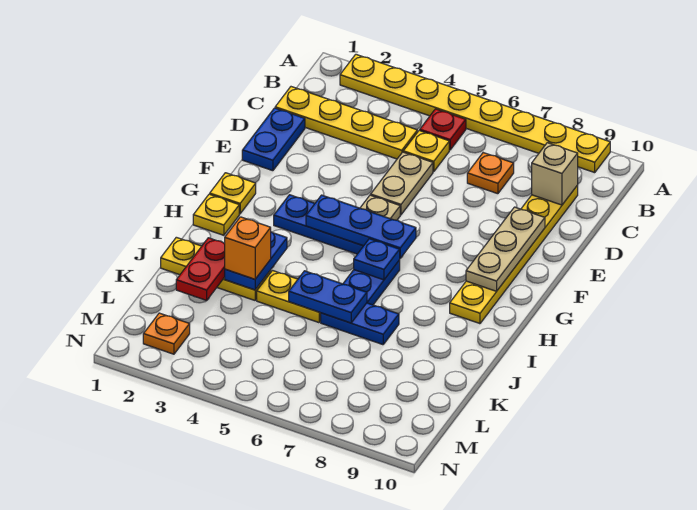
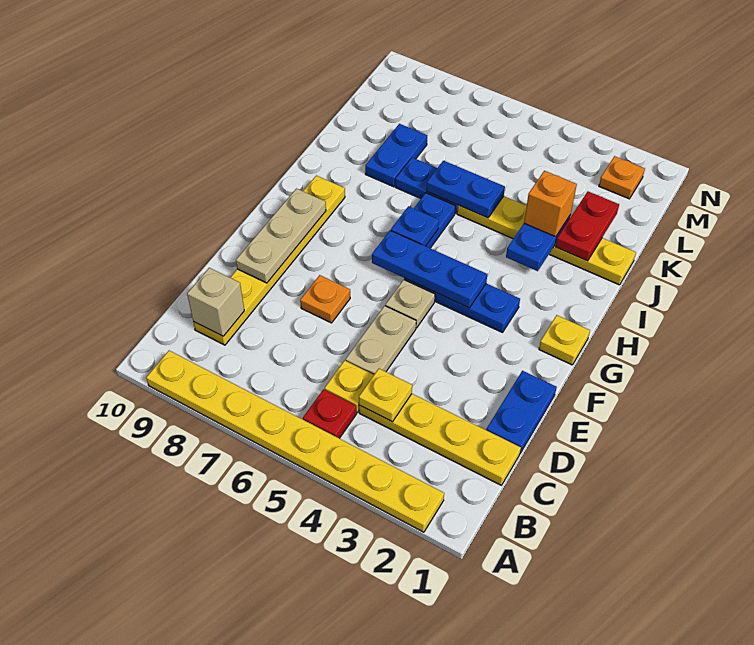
orange plate C7 level 1 -> orange plate E7 level 1
yellow plate H1 level 1 -> yellow plate C4 level 2
none -> blue plate J8:K8 level 1

